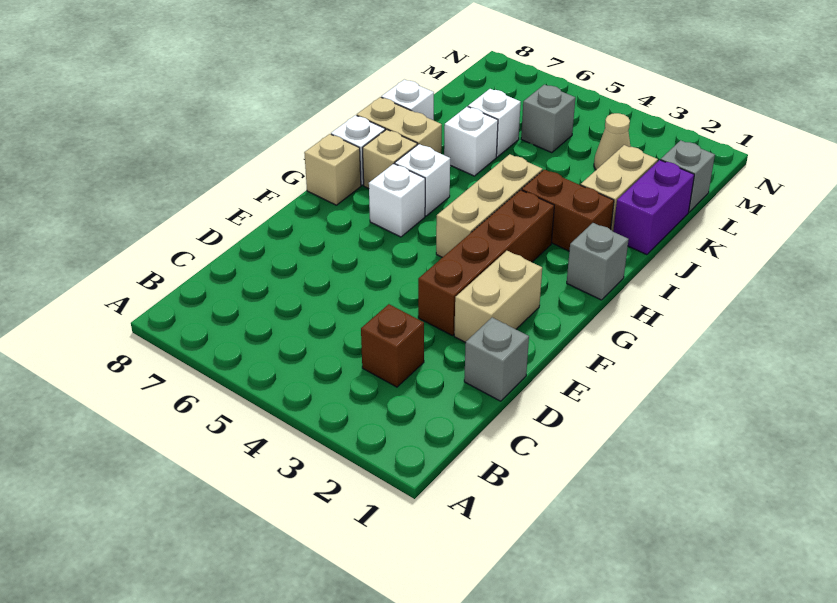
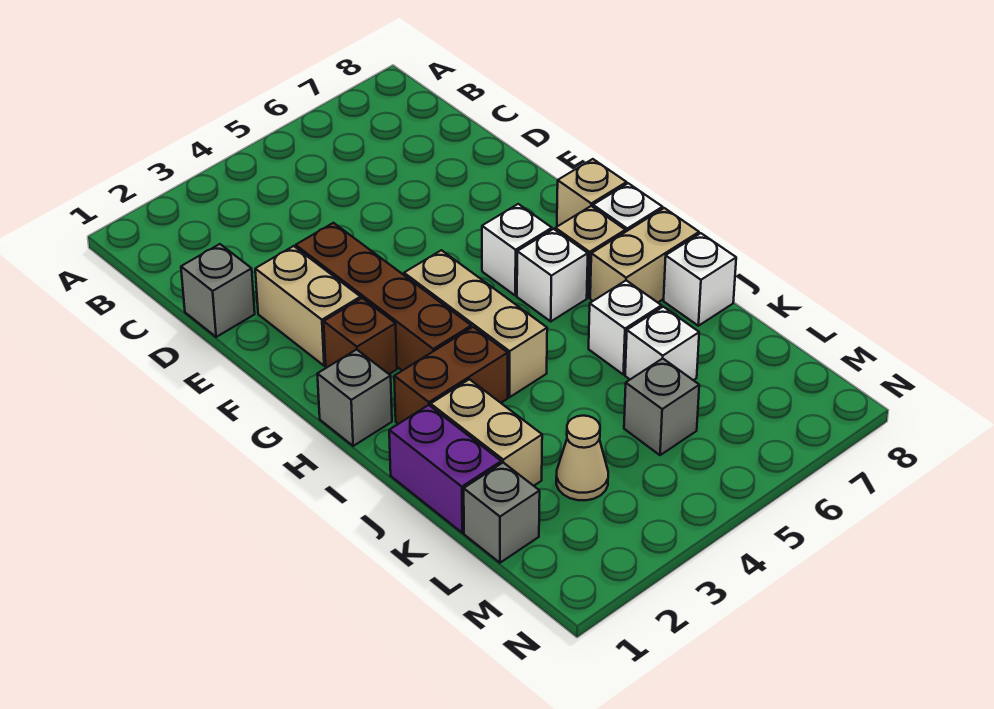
brown brick C3 level 1 -> brown brick G2 level 1

